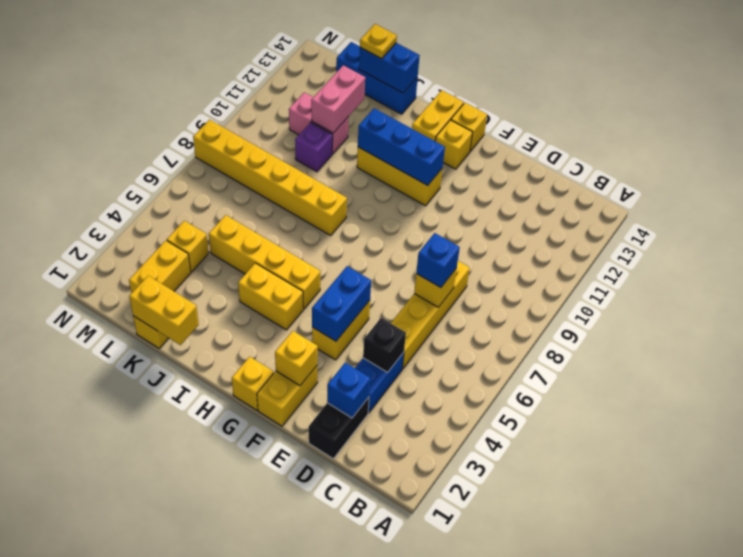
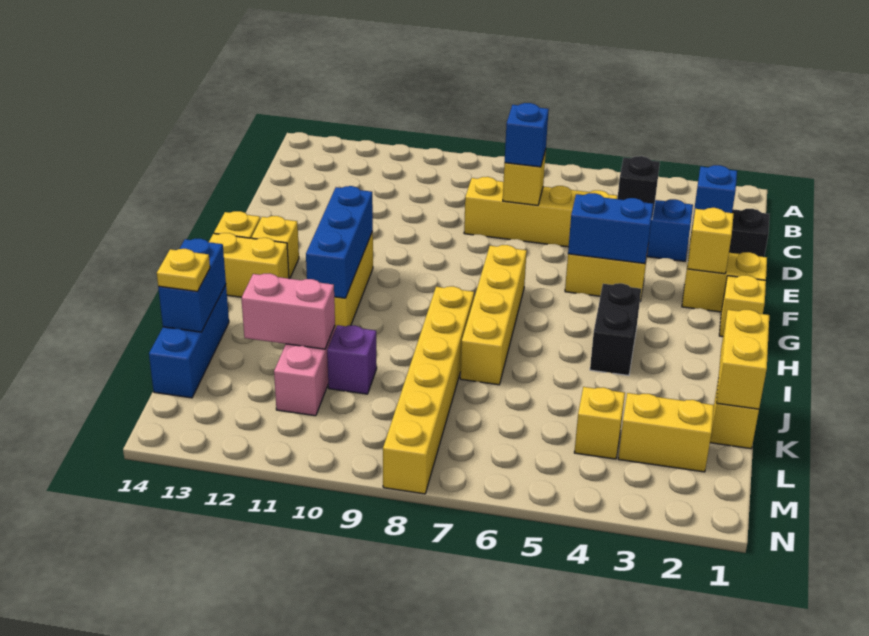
yellow brick H4:I4 level 1 -> black brick H4:I4 level 1
yellow brick H5:K5 level 1 -> yellow brick G7:J7 level 1

